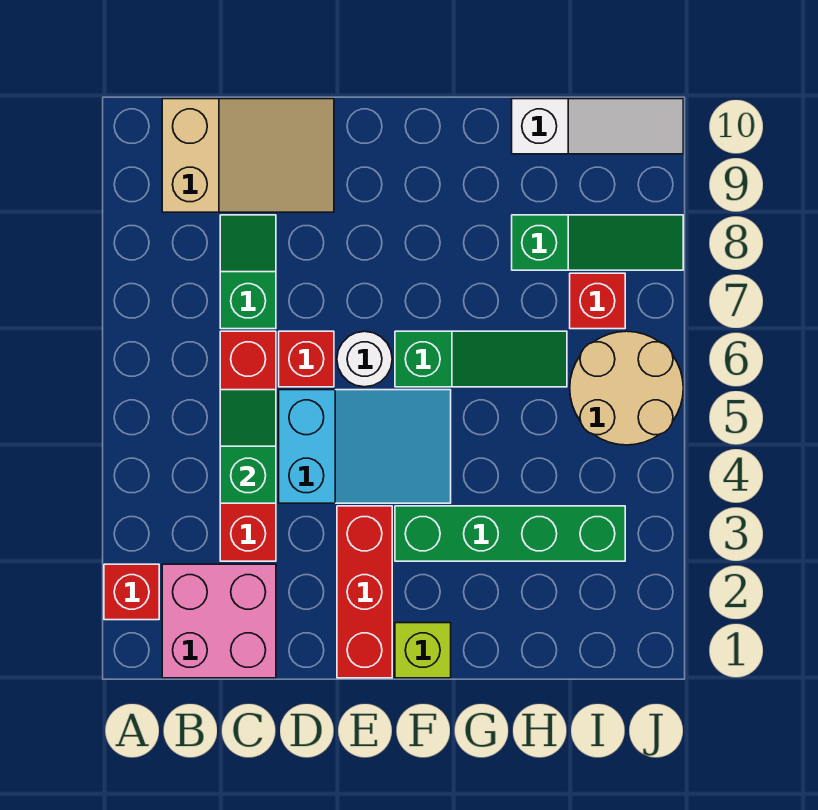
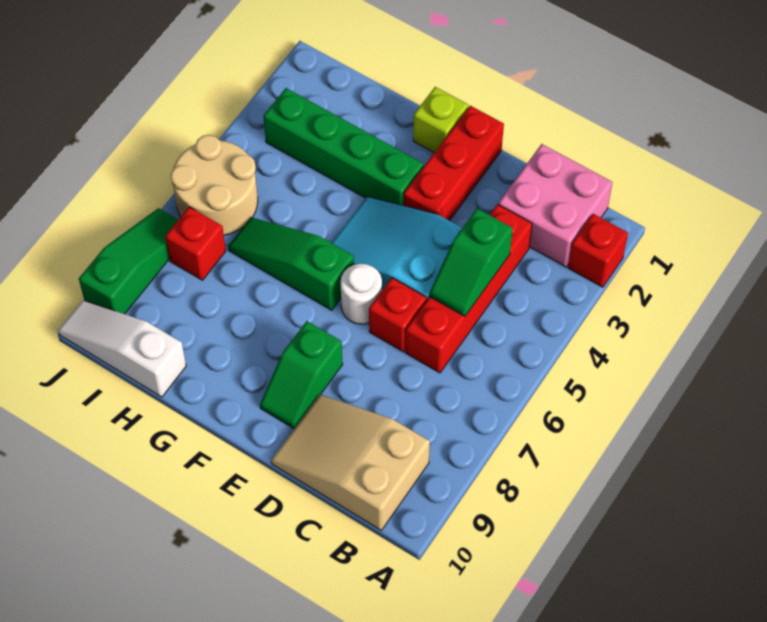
green slope C7:C8 level 1 top 7 -> green slope E8:E9 level 1 top 8
green slope H8:J8 level 1 top H -> green slope J7:J9 level 1 top 9

